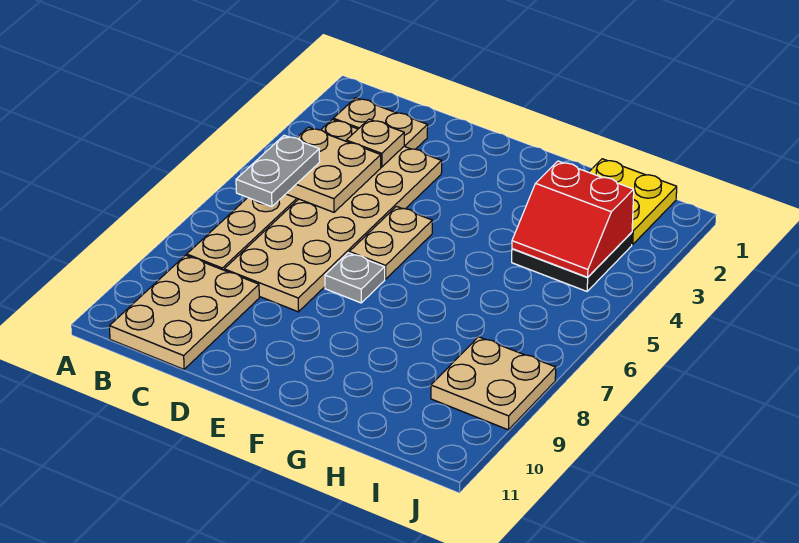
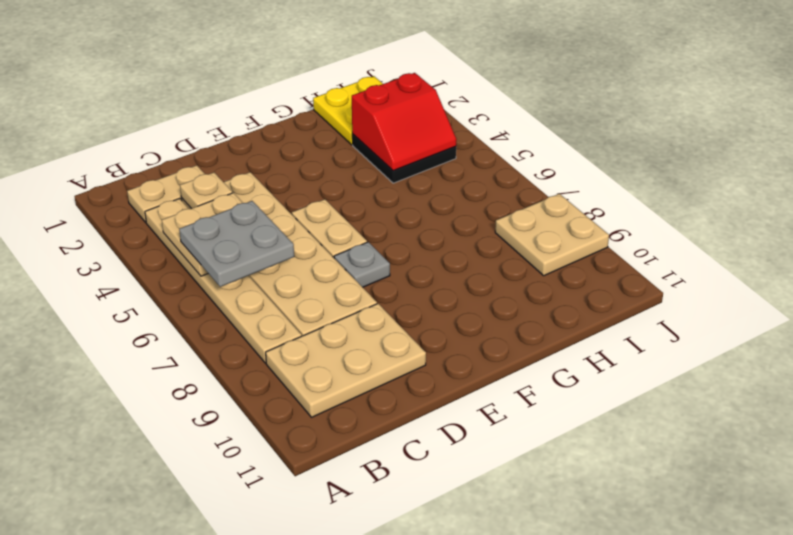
grey plate B5:B6 level 3 -> grey plate B5:C6 level 3
tan plate B9:C11 level 1 -> tan plate B9:D10 level 1

